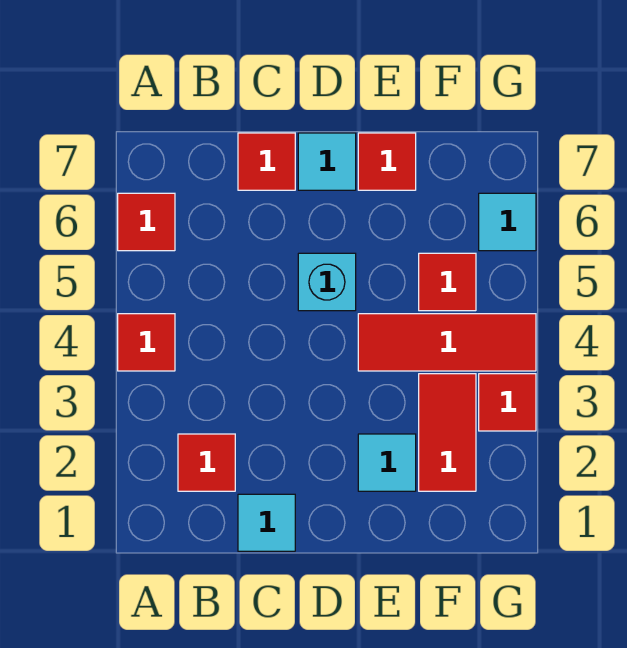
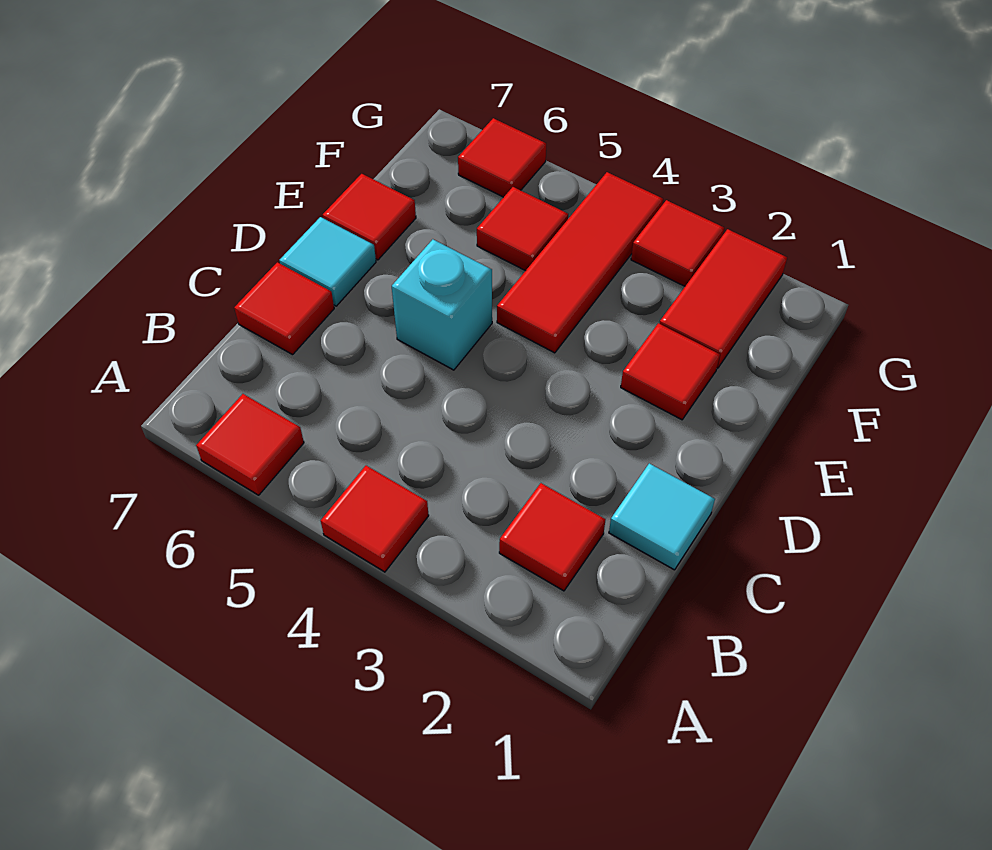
cyan tile E2 level 1 -> red tile E2 level 1
red tile F2:F3 level 1 -> red tile F2:G2 level 1
cyan tile G6 level 1 -> red tile G6 level 1

